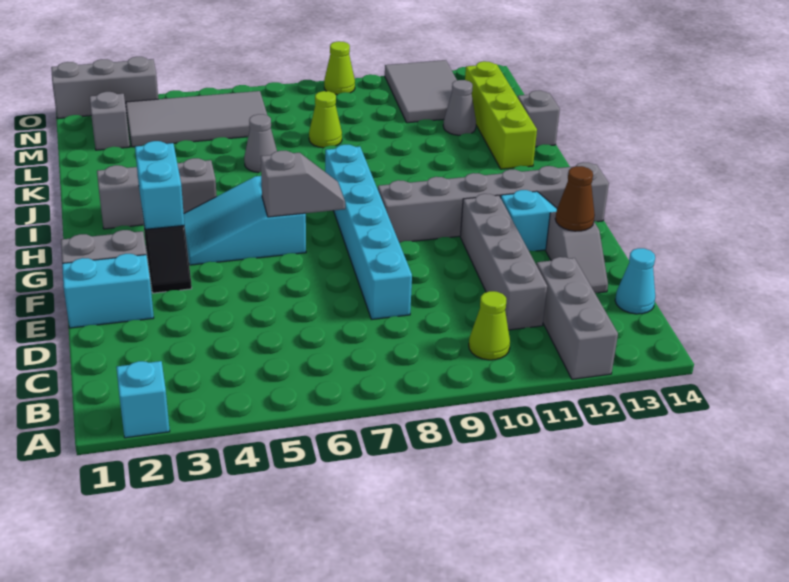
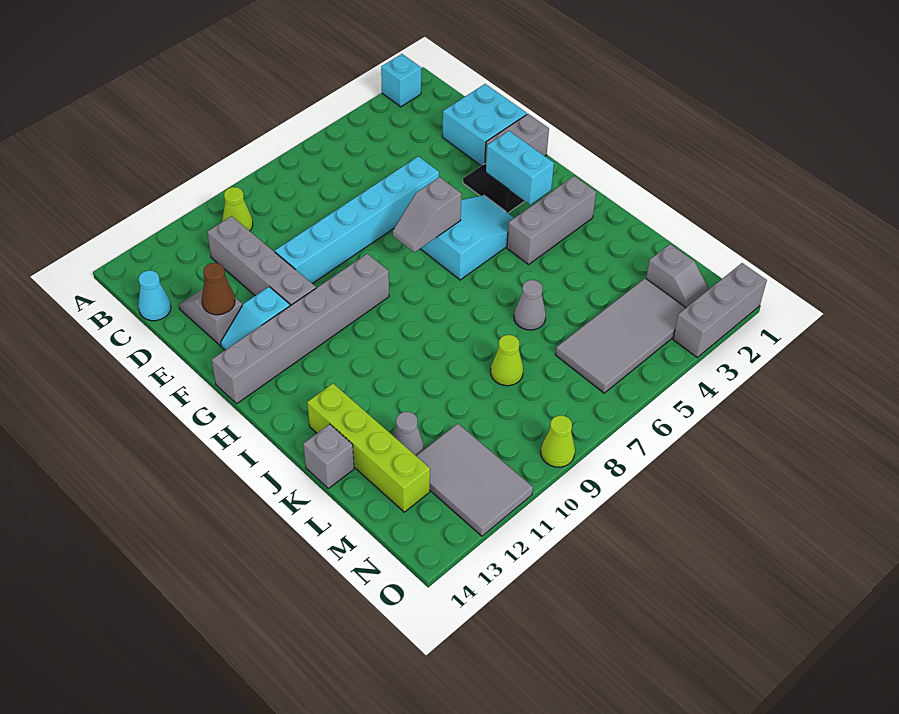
grey brick A12:C12 level 1 -> none
cyan brick D8:I8 level 1 -> cyan brick E5:E10 level 1
cyan brick E1:E2 level 1 -> cyan brick D1:E2 level 1

